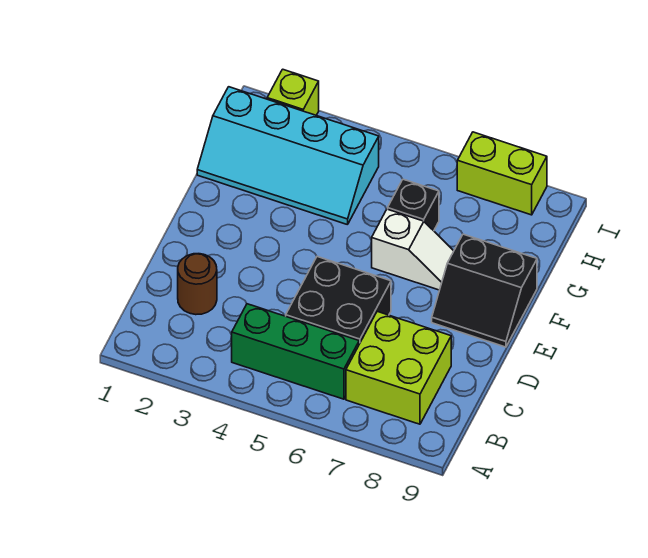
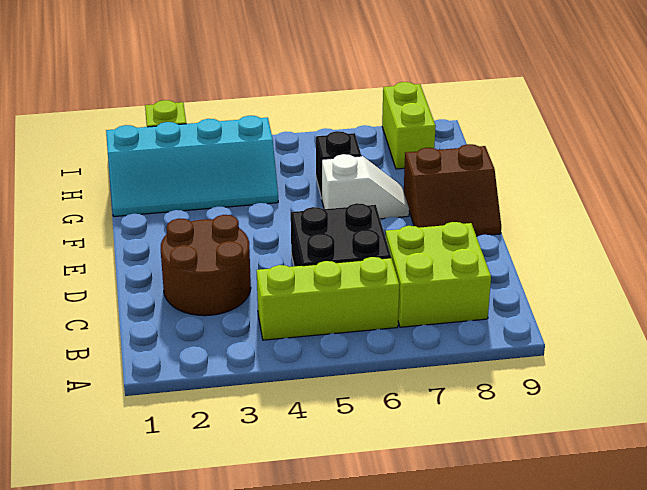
green brick B4:B6 level 1 -> lime brick B4:B6 level 1
brown round brick C2 level 1 -> brown round brick C2:D3 level 1
black slope E8:F9 level 1 top F -> brown slope E8:F9 level 1 top F
lime brick I7:I8 level 1 -> lime brick H8:I8 level 1

